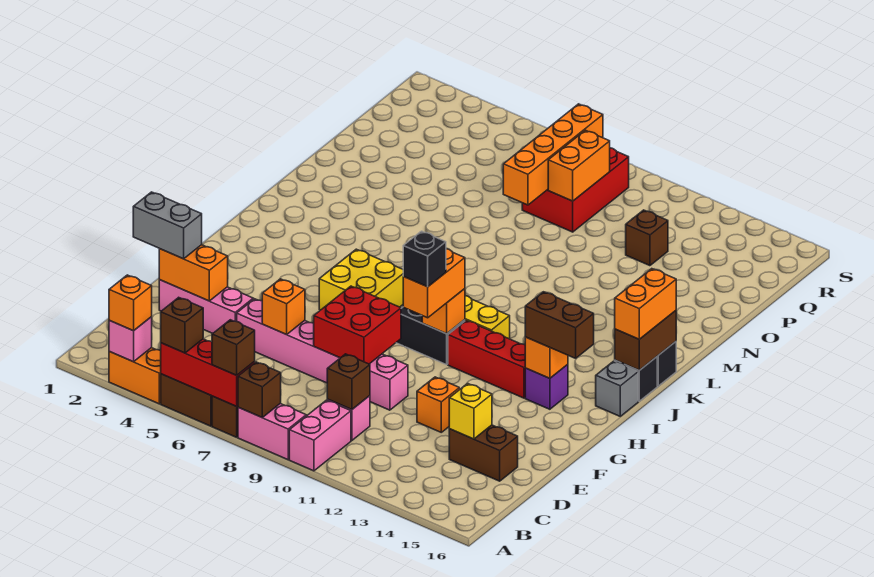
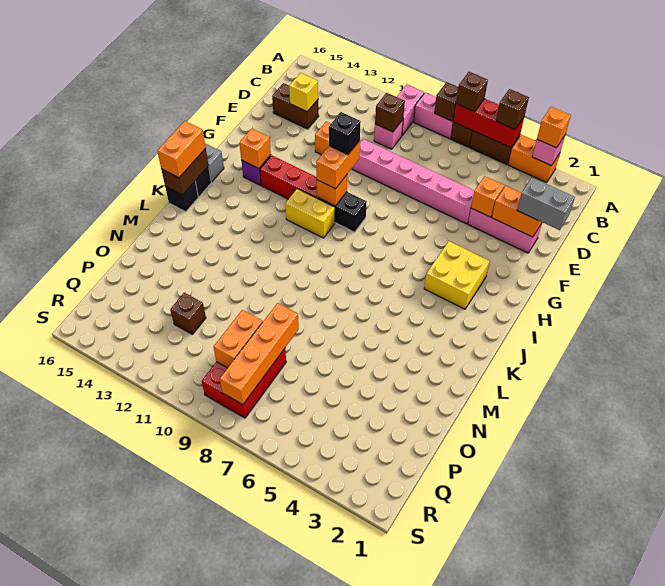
orange brick E6 level 2 -> orange brick E4 level 2
red brick E8:F9 level 2 -> none
yellow brick H6:I7 level 1 -> yellow brick H3:I4 level 1
brown brick H14:H15 level 3 -> none

